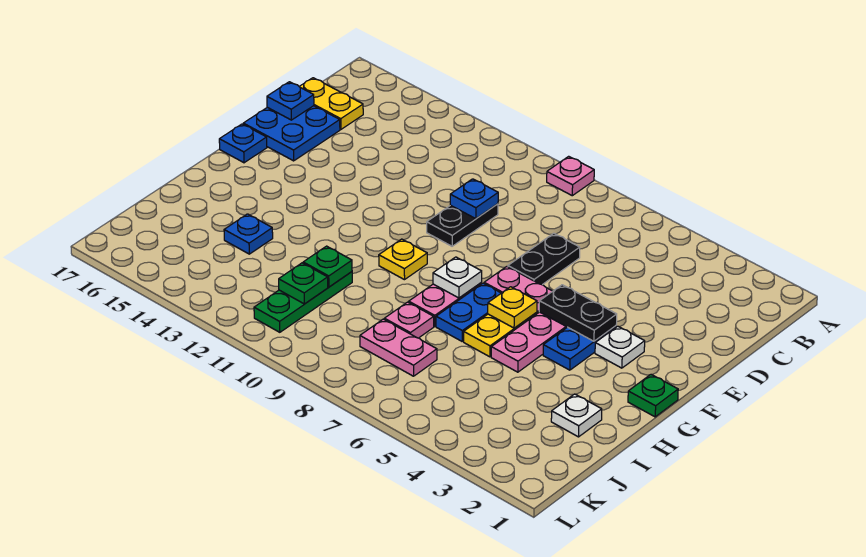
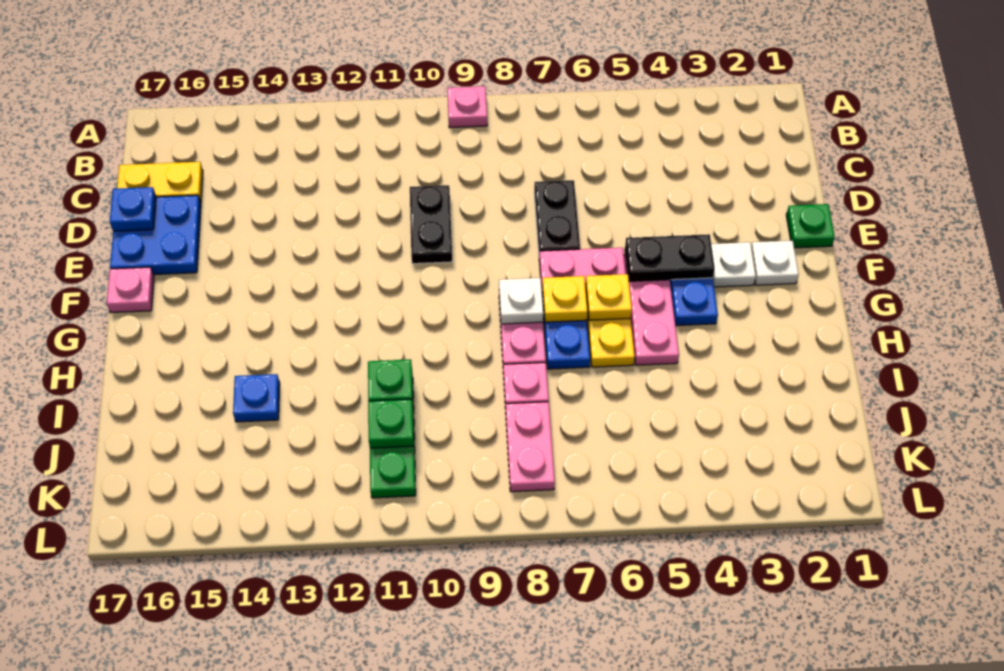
blue plate D10 level 2 -> none
blue plate F17 level 1 -> pink plate F17 level 1
green plate G1 level 1 -> green plate E1 level 1
yellow plate G10 level 1 -> yellow plate G7 level 2
white plate I2 level 1 -> white plate F2 level 1
pink plate J7:J8 level 1 -> pink plate J8:K8 level 1

